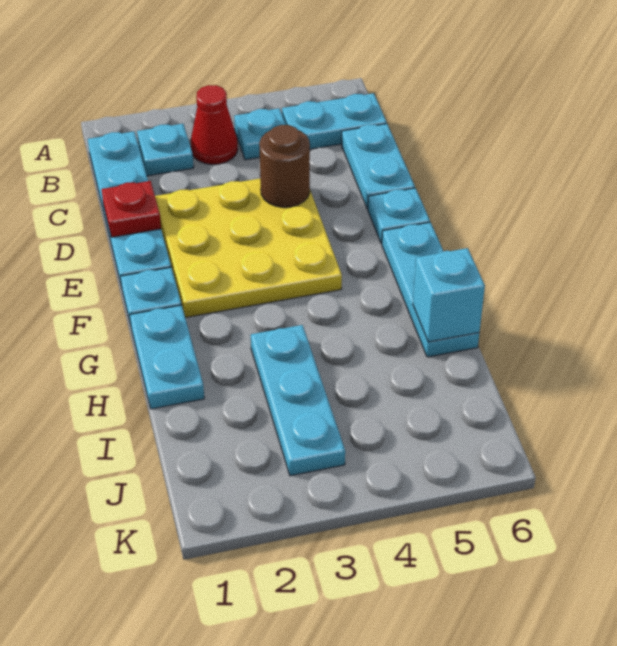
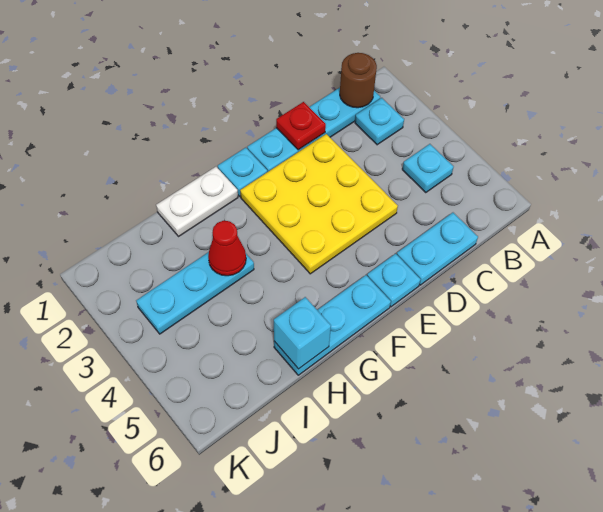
red cone B3 level 1 -> red cone H3 level 2
cyan plate B5:B6 level 1 -> none
brown round brick D4 level 2 -> brown round brick B1 level 2
cyan plate G1:H1 level 1 -> white plate G1:H1 level 1

